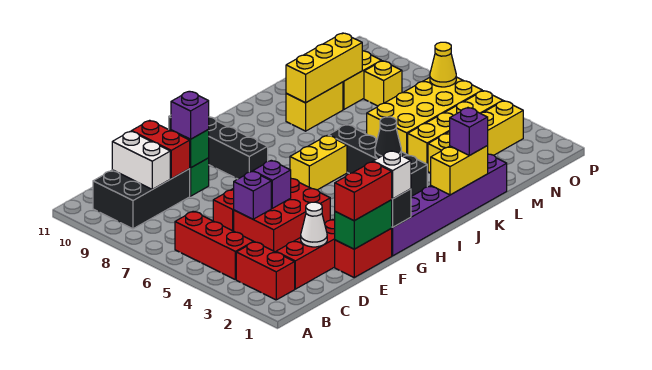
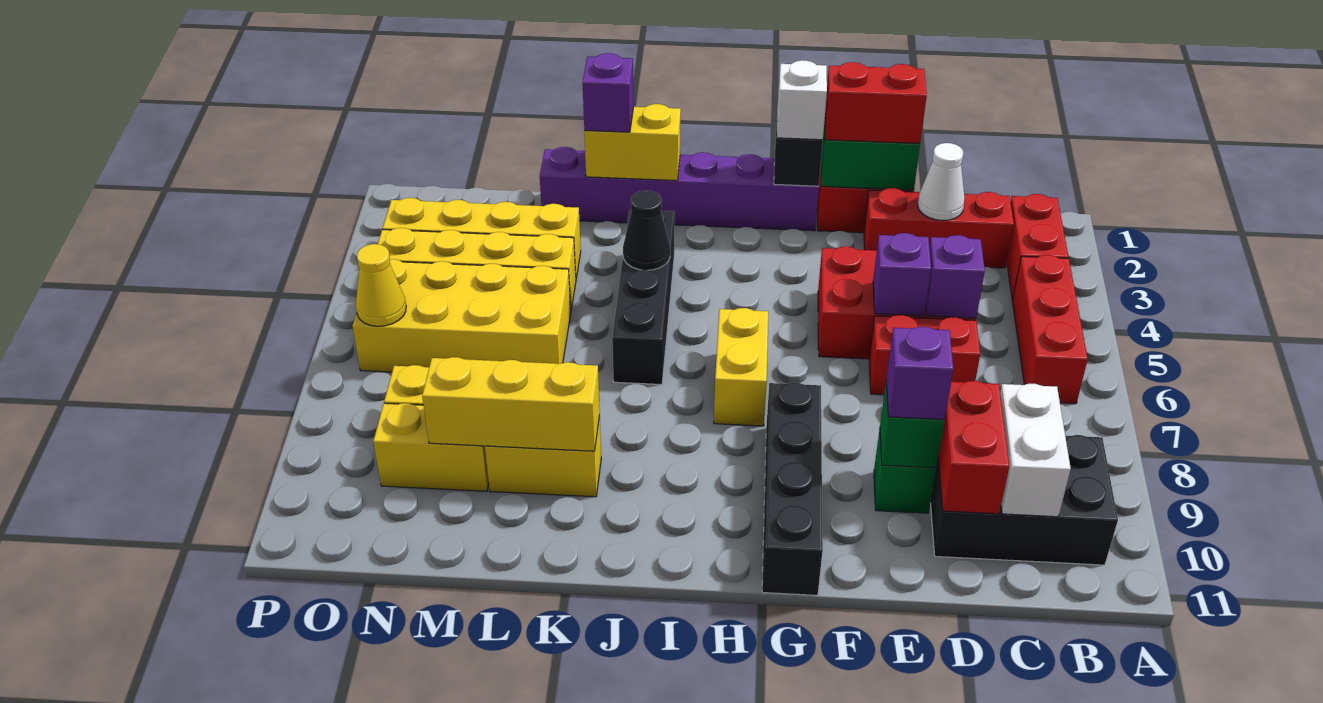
yellow brick H6:I6 level 1 -> yellow brick H6:H7 level 1

